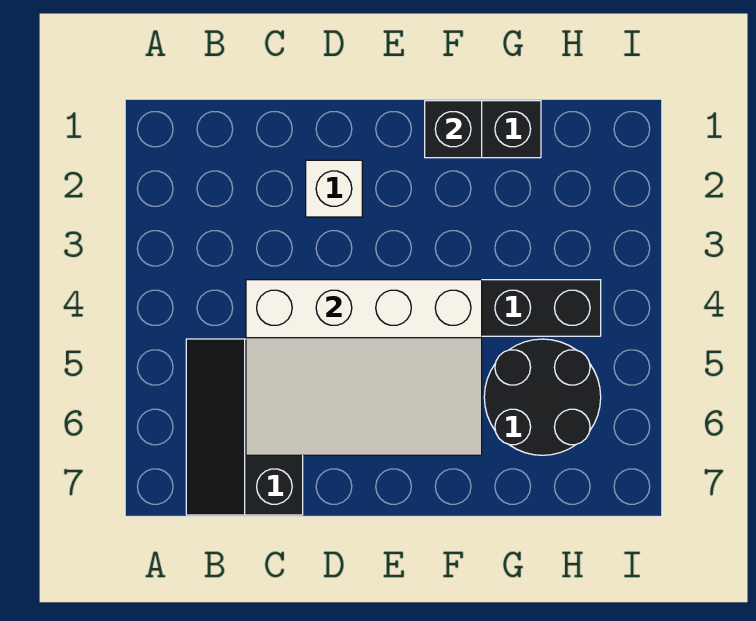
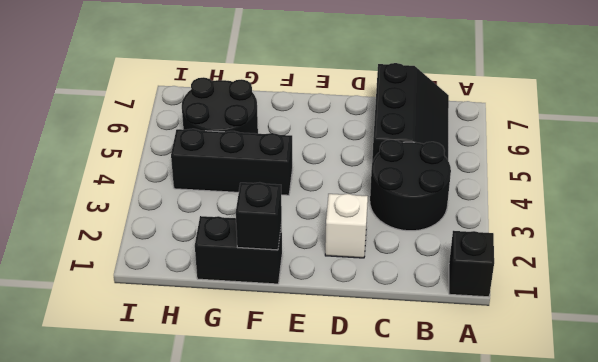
none -> black brick A1 level 1
none -> black round brick B3:C4 level 1
white slope C4:F6 level 2 top 4 -> none

